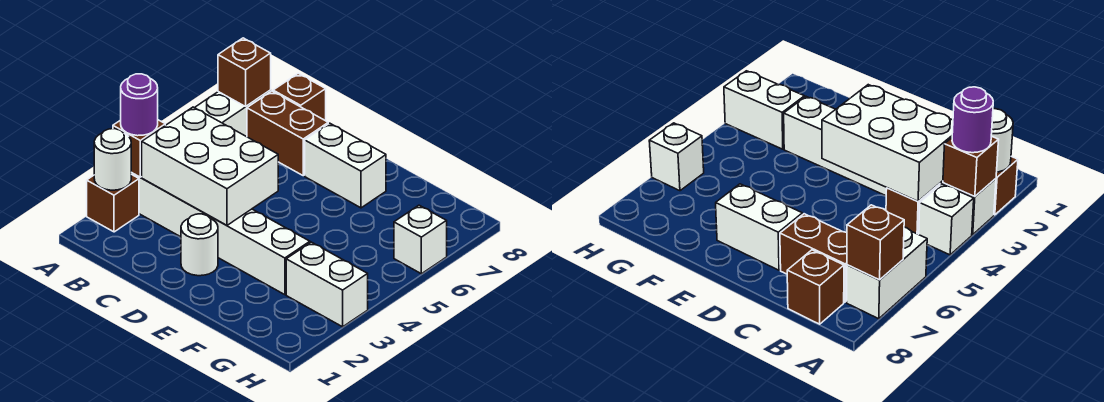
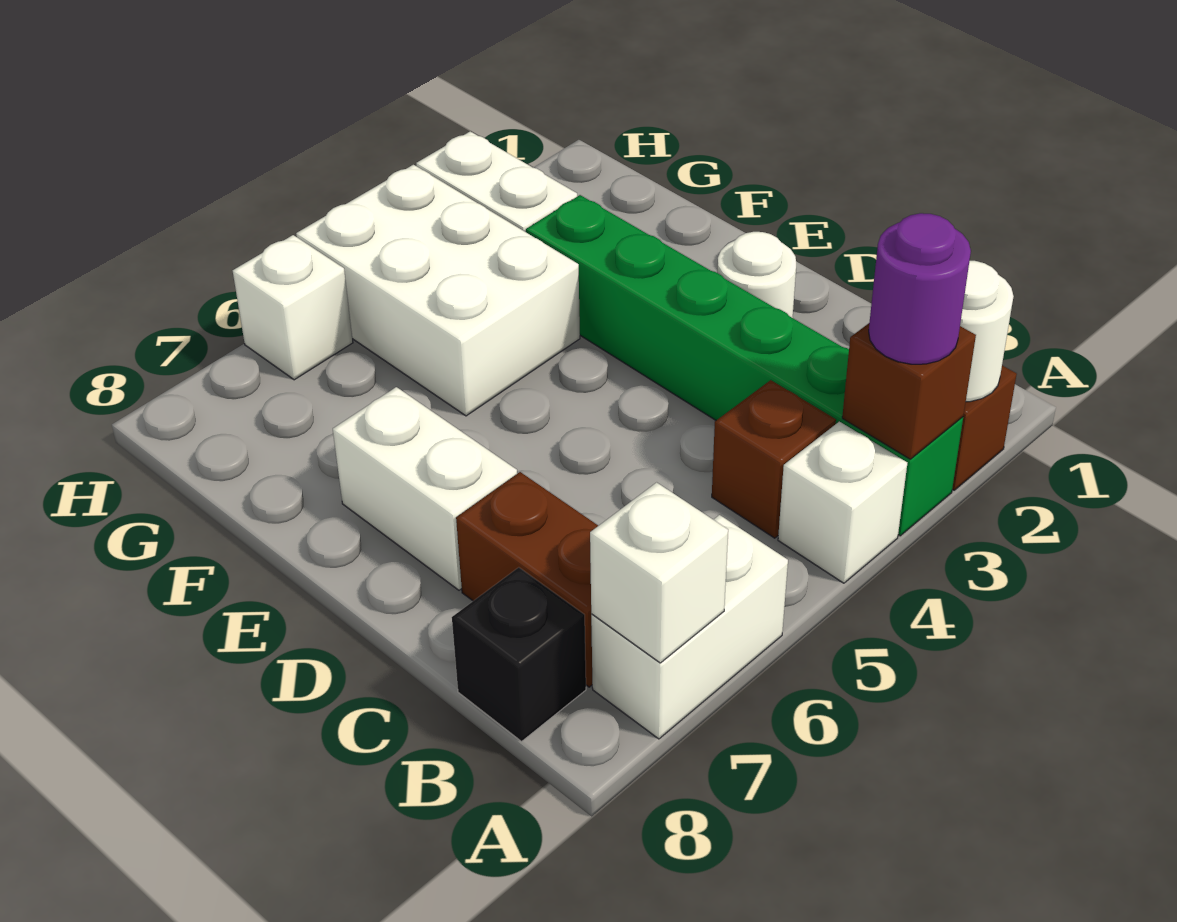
white brick A3:F3 level 1 -> green brick A3:F3 level 1
brown brick A7 level 2 -> white brick A7 level 2
white brick B3:D4 level 2 -> white brick F4:H5 level 1
brown brick B8 level 1 -> black brick B8 level 1

